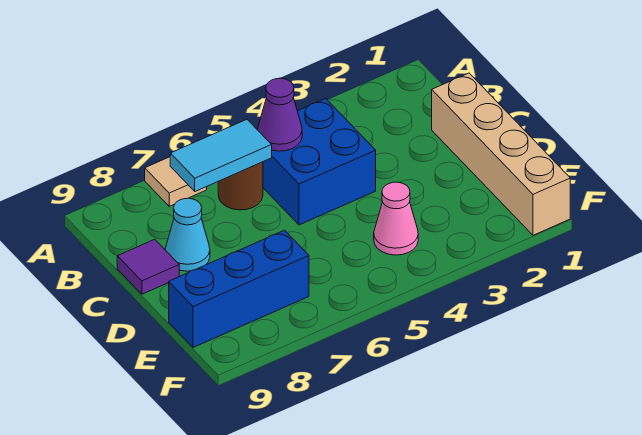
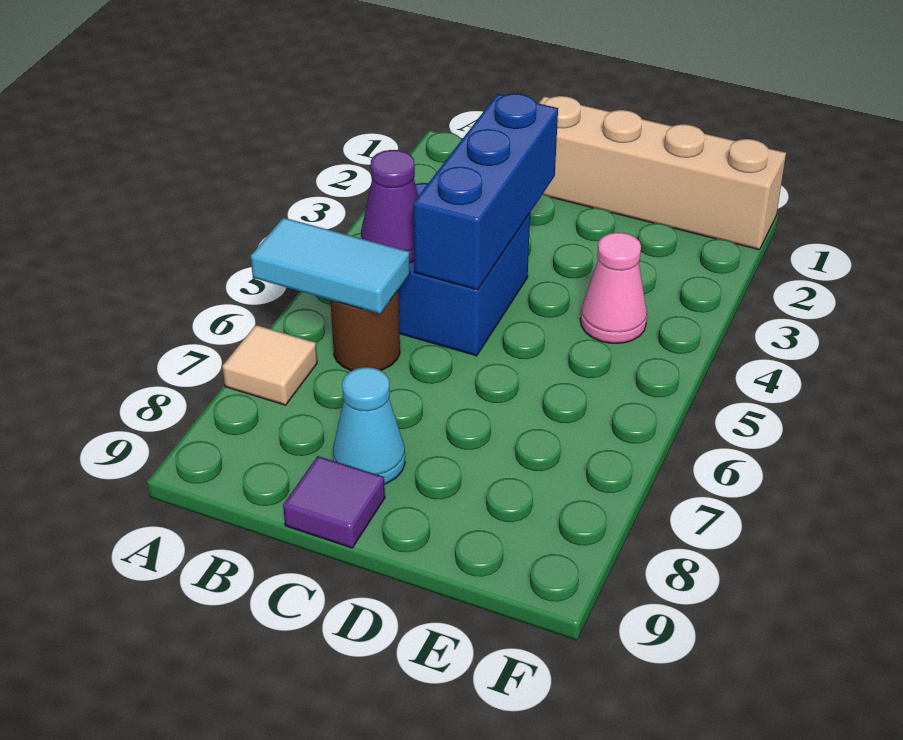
cyan tile B6:B7 level 2 -> cyan tile A6:B6 level 2
blue brick E7:E9 level 1 -> blue brick C3:C5 level 2

